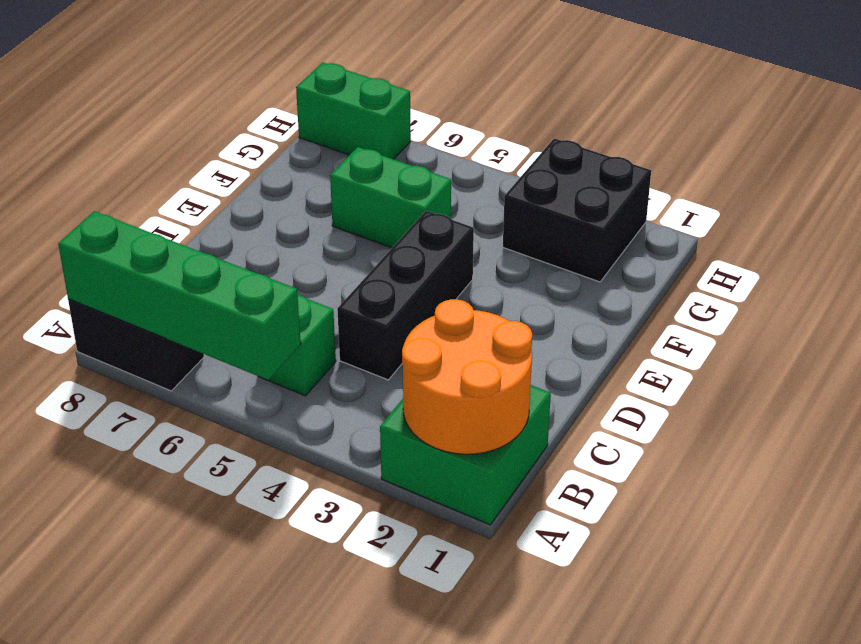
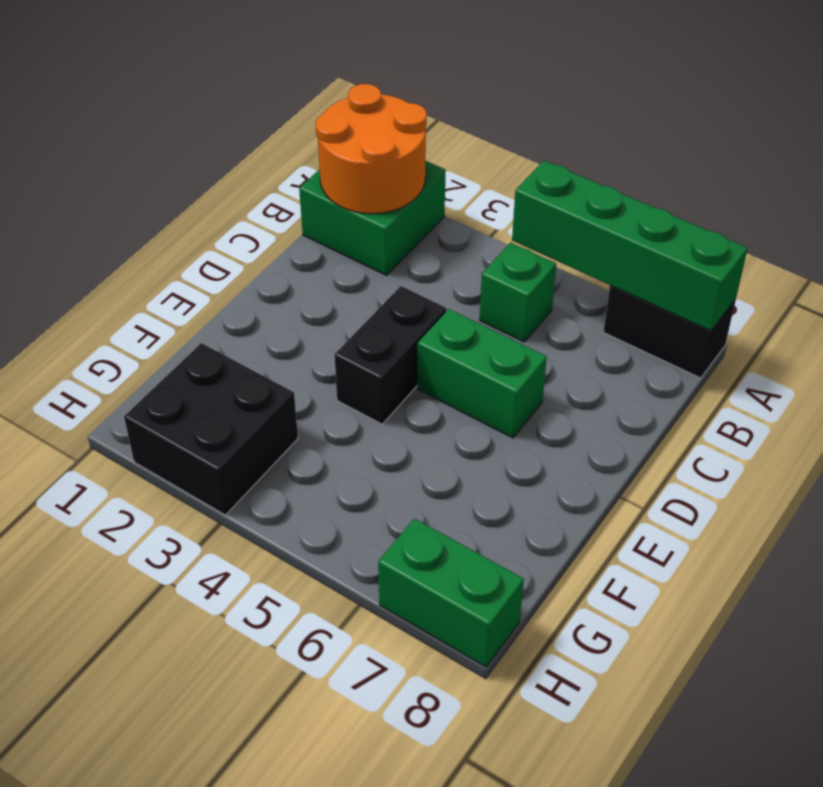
black brick C4:E4 level 1 -> black brick D4:E4 level 1
green brick F5:F6 level 1 -> green brick D5:D6 level 1

